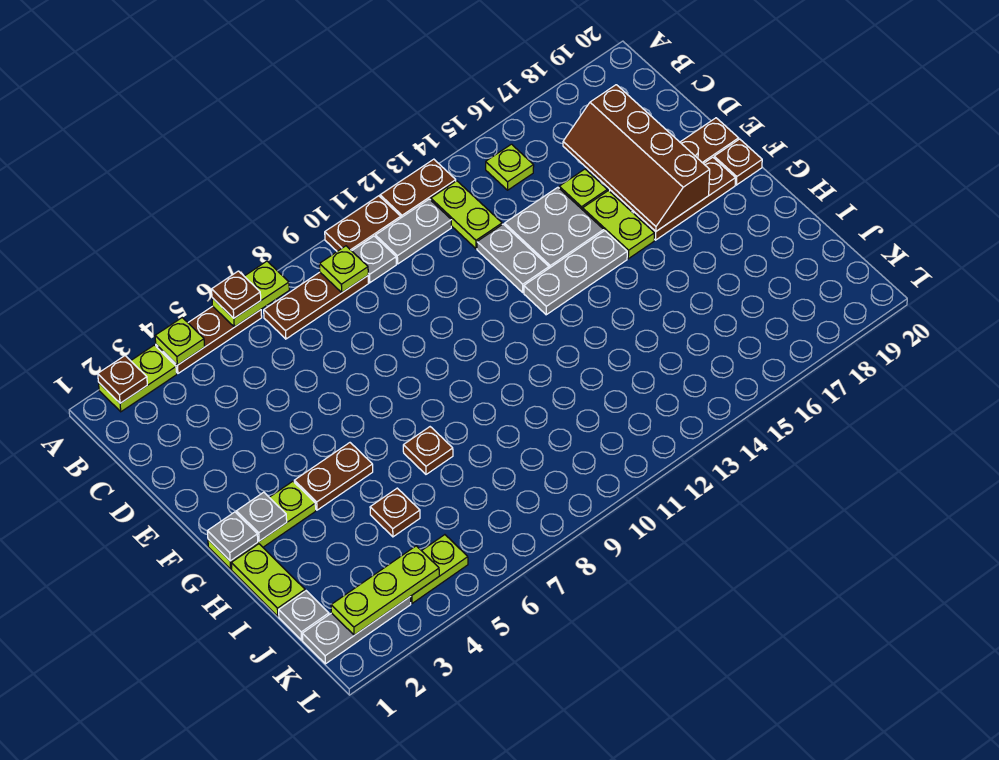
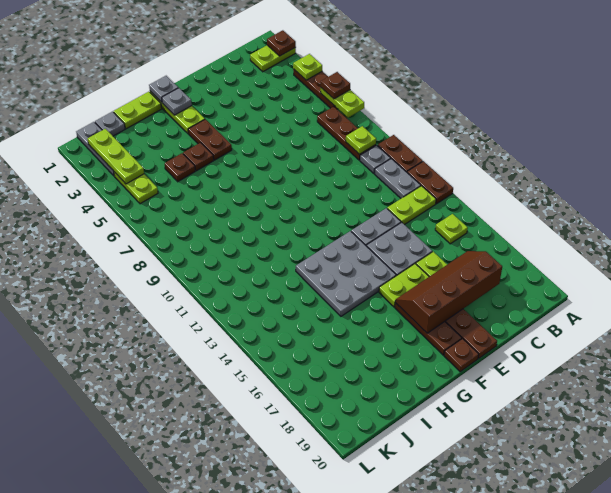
lime plate A2:A3 level 1 -> lime plate A2:B2 level 1
grey plate F13:F15 level 1 -> grey plate F13:H15 level 1
brown plate H7 level 1 -> brown plate H5 level 1

